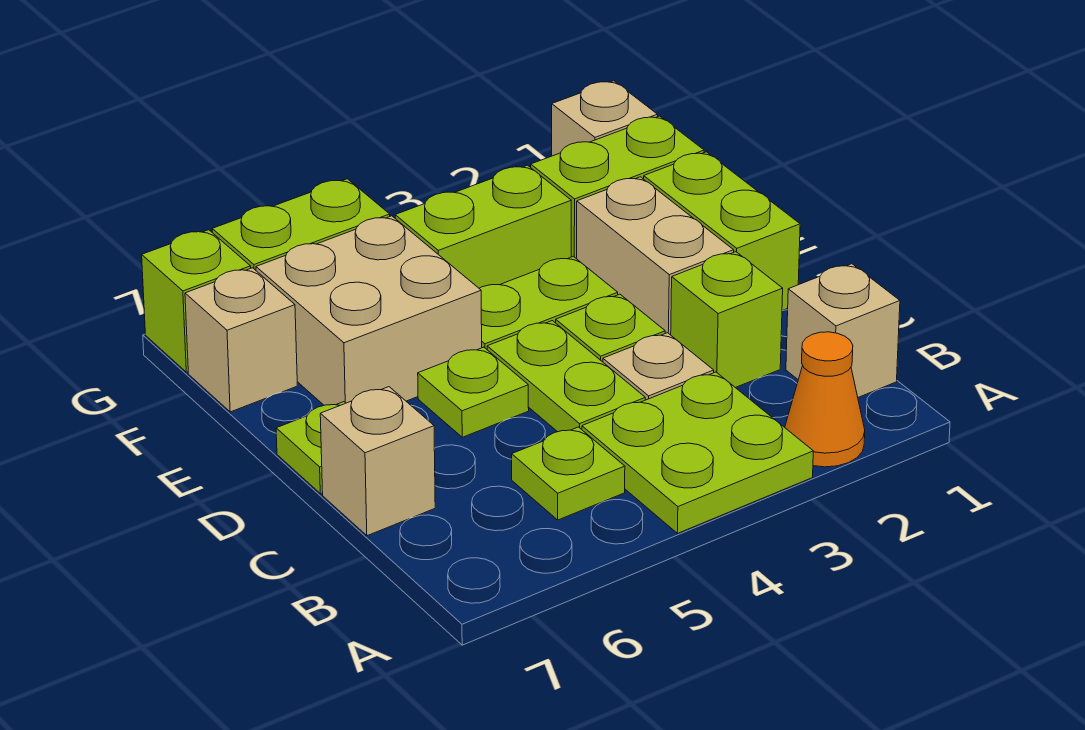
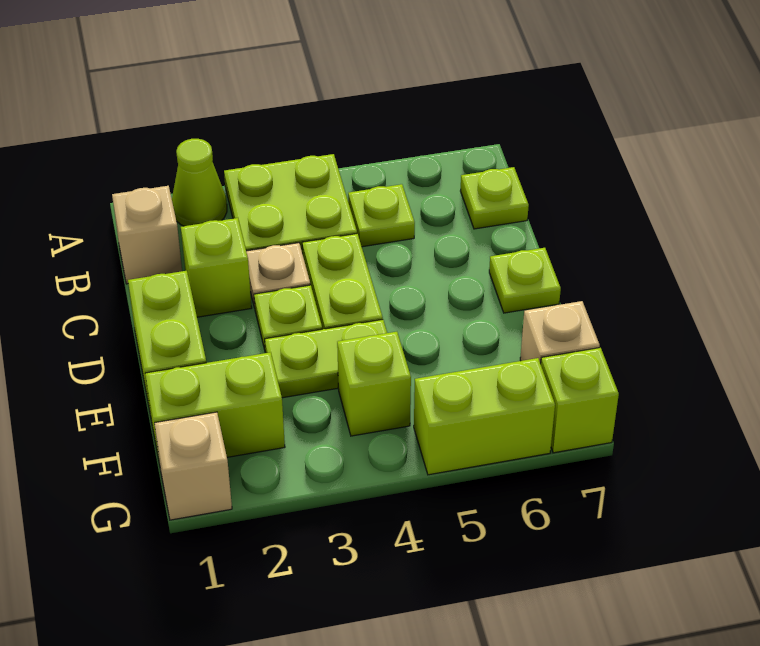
orange cone A2 level 1 -> lime cone A2 level 1
tan brick C7 level 1 -> none
tan brick D2:E2 level 1 -> none
lime plate D5 level 1 -> lime plate B7 level 1
tan brick E5:F6 level 1 -> none
lime brick F3:F4 level 1 -> lime brick F4 level 1

